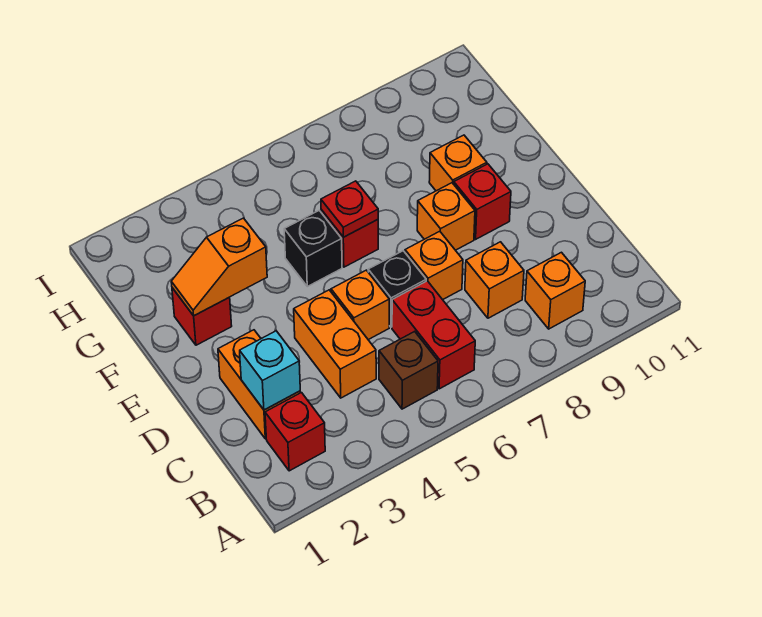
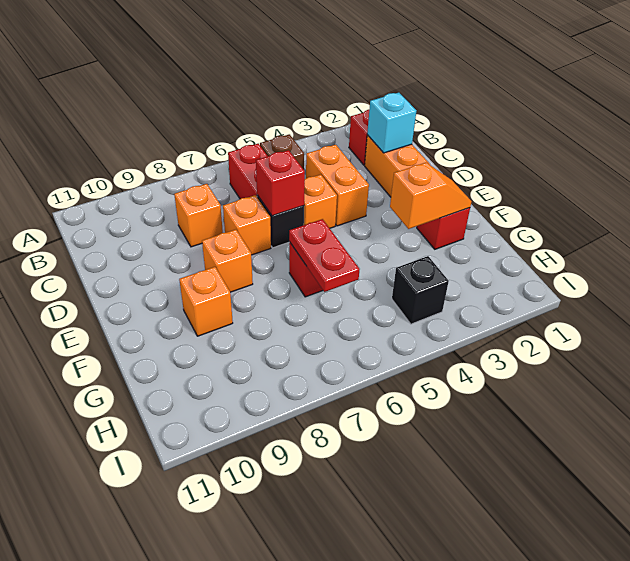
orange brick B9 level 1 -> none
red brick E9 level 1 -> red brick D6 level 2
black brick F5 level 1 -> black brick H4 level 1
red plate F6 level 2 -> red plate F6:G6 level 2

